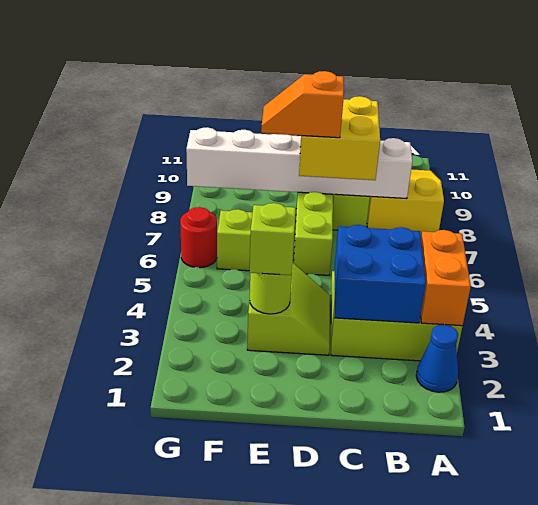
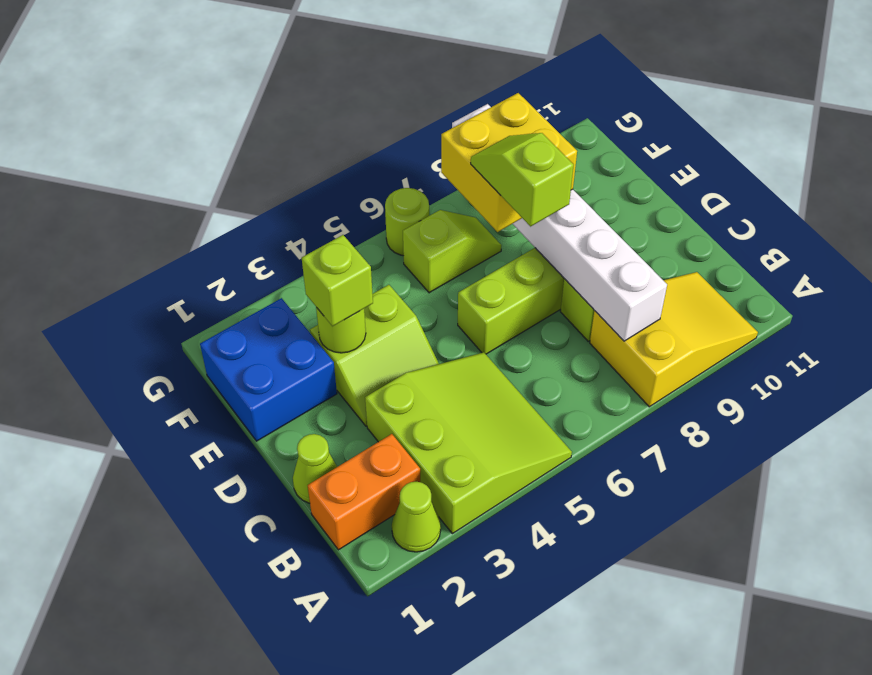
blue cone A2 level 1 -> lime cone A2 level 1
orange brick A3:A4 level 2 -> orange brick B1:B2 level 1
blue brick B3:C4 level 2 -> blue brick E1:F2 level 1
none -> lime cone C1 level 1
yellow brick C7:D8 level 3 -> yellow brick E7:F8 level 3
orange slope D7:E7 level 4 top D -> lime slope D7:E7 level 4 top D
red round brick G6 level 1 -> lime round brick G6 level 1

